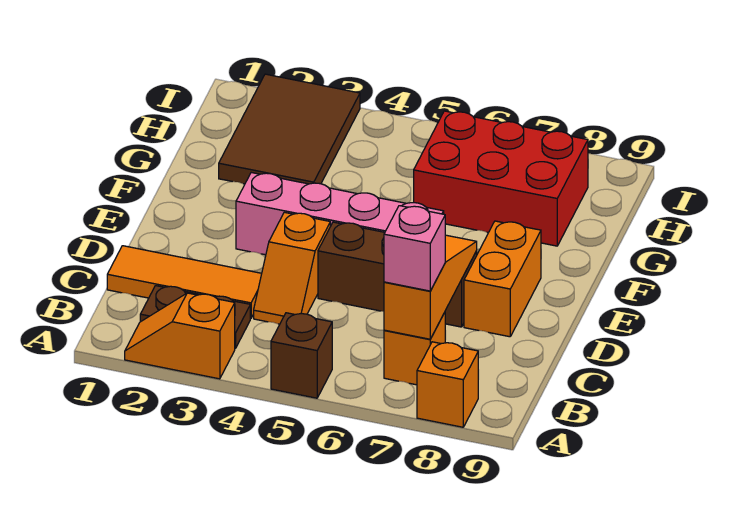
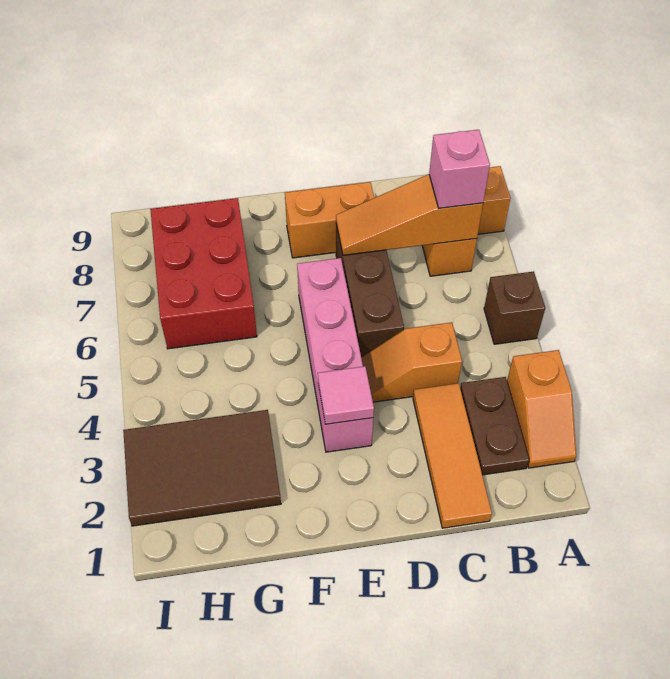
orange slope C4:D4 level 1 top D -> orange slope C4:D4 level 1 top C
none -> pink tile E3 level 2

